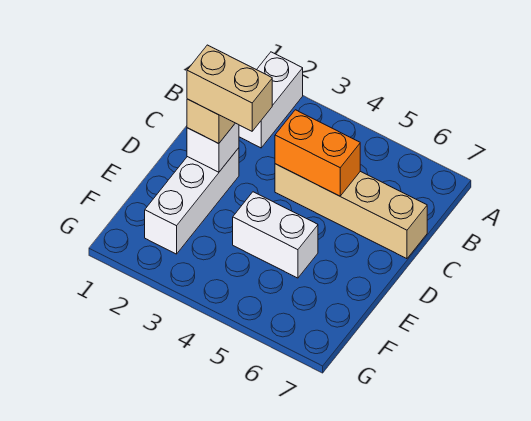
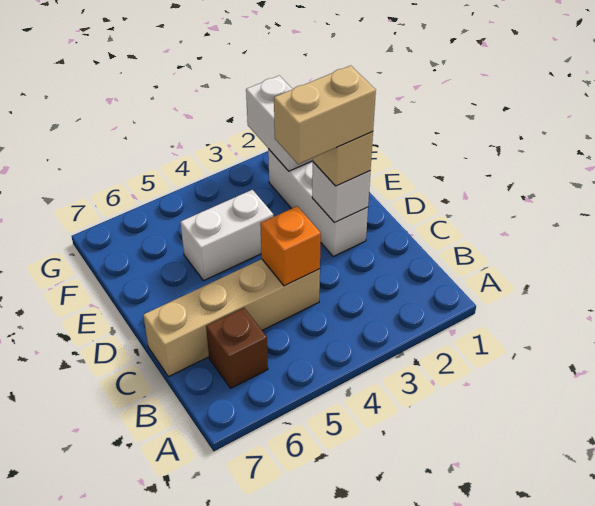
white brick A2:B2 level 1 -> white brick F2:G2 level 2
none -> brown brick B6 level 1
orange brick C4:C5 level 2 -> orange brick C4 level 2

